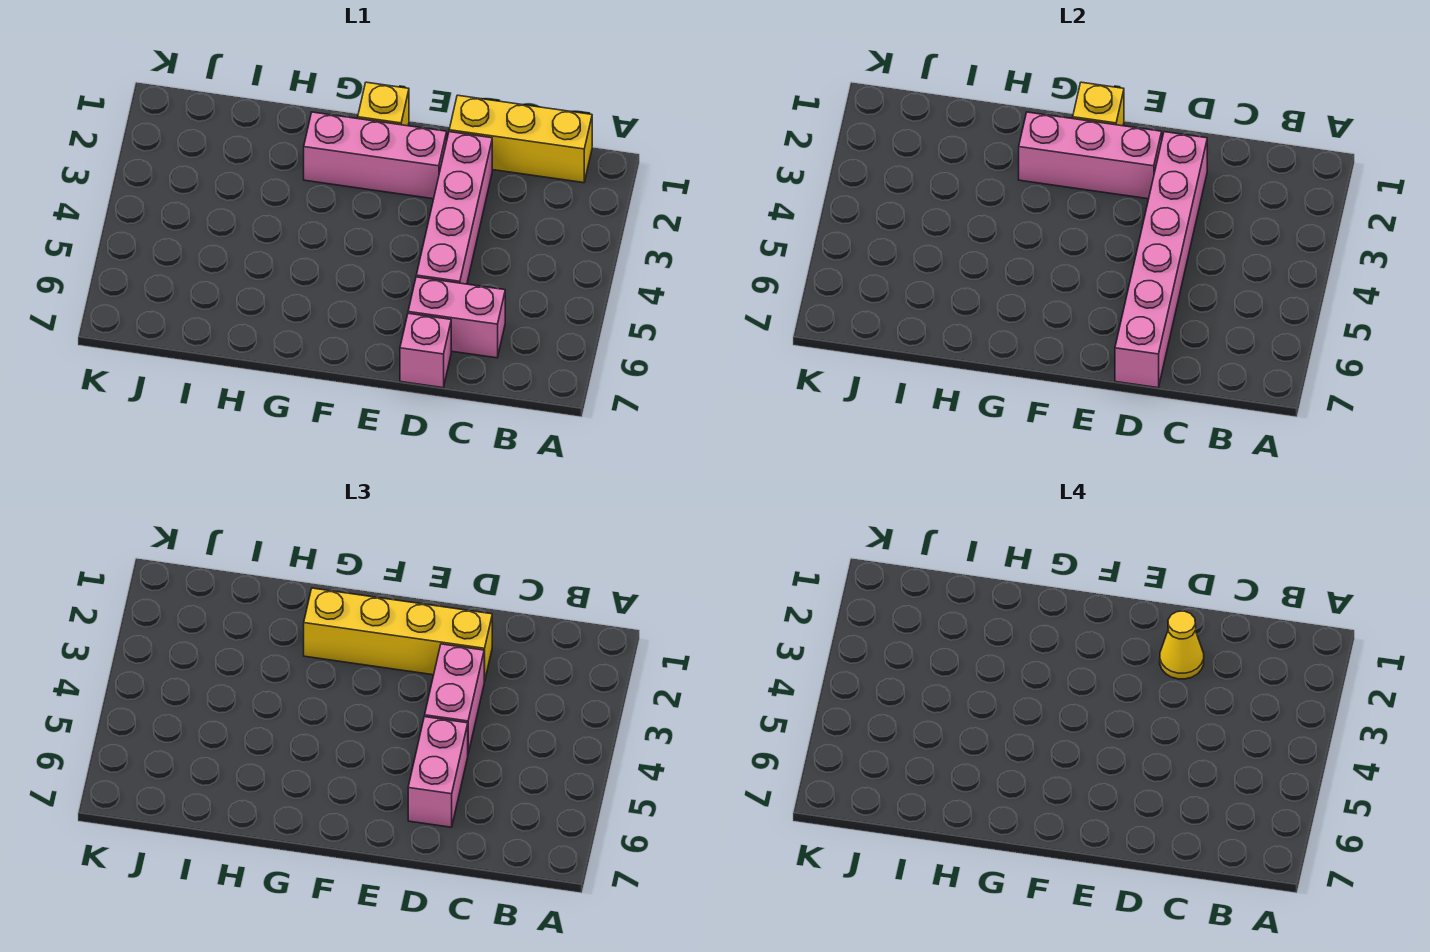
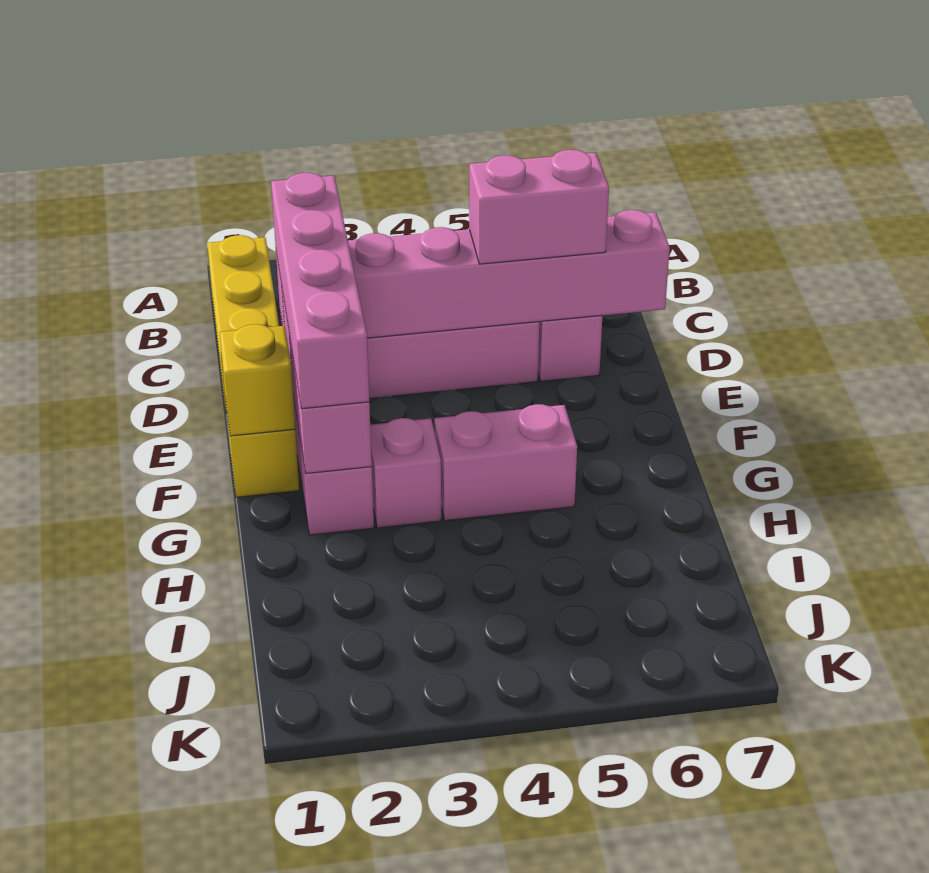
yellow brick D2:G2 level 3 -> pink brick D2:G2 level 3
yellow cone D2 level 4 -> none
pink brick D3:D4 level 3 -> pink brick G4:G5 level 1
pink brick D7 level 1 -> pink brick G3 level 1

